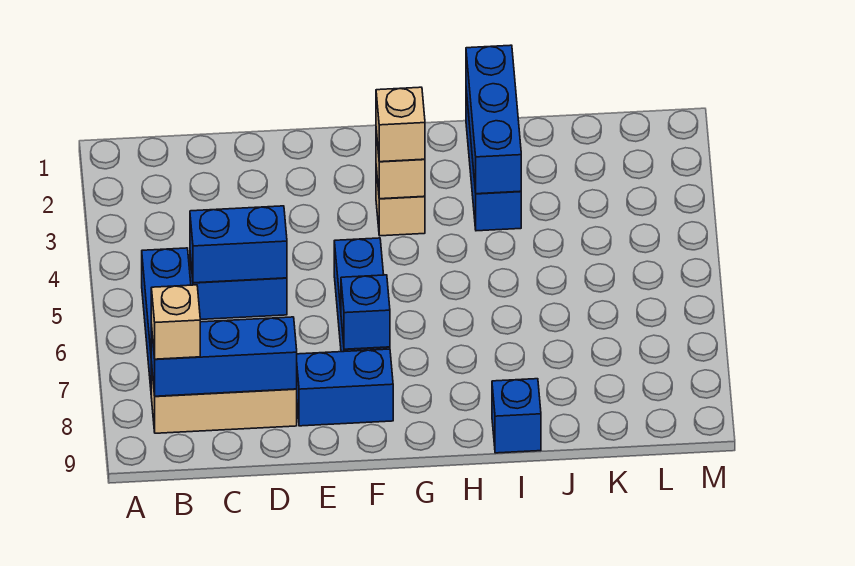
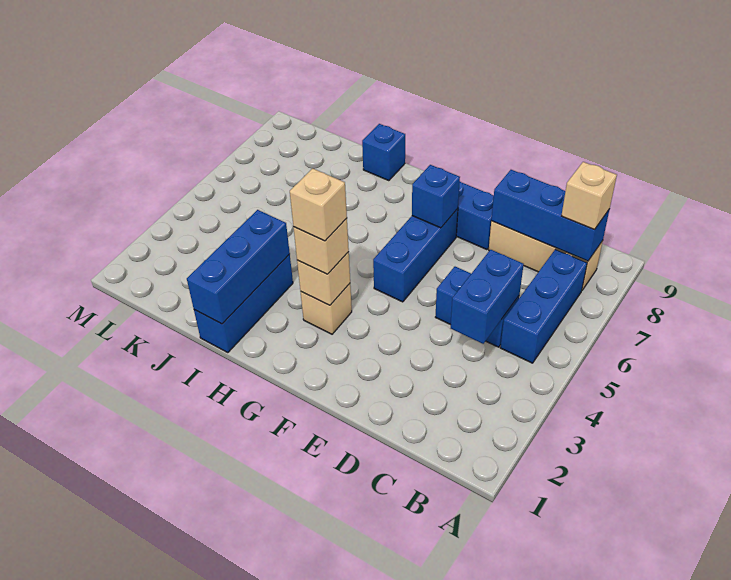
blue brick C5:D5 level 2 -> blue brick C4:C5 level 2
none -> tan brick G3 level 4

